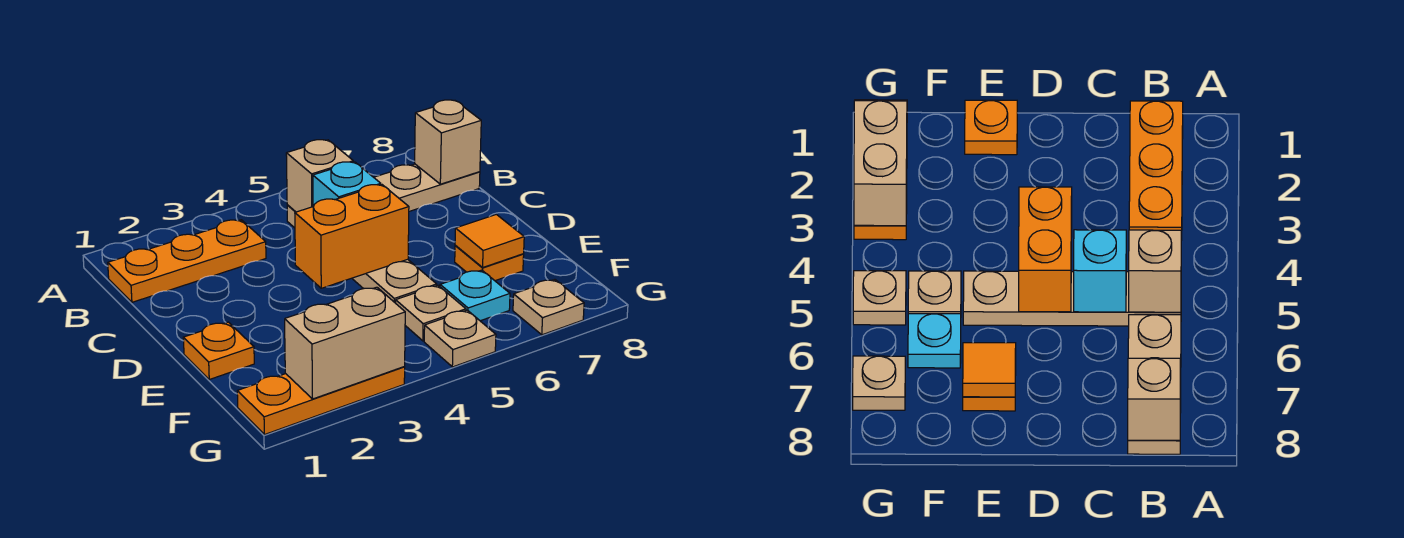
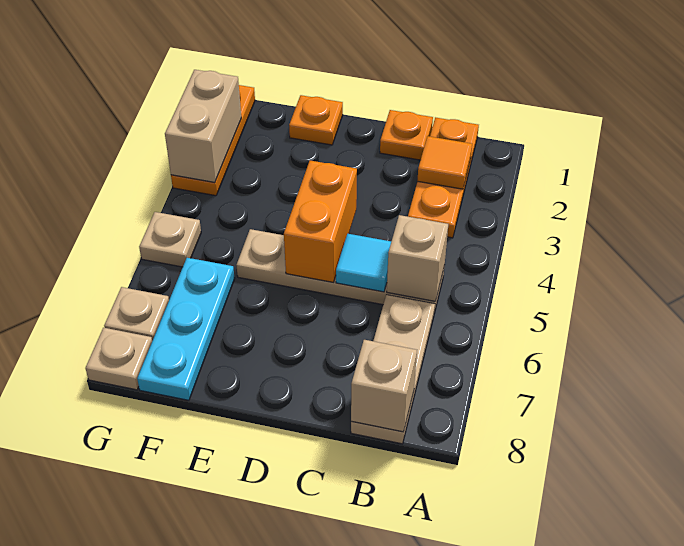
cyan brick C5 level 2 -> cyan tile C5 level 2
orange plate E7 level 1 -> orange plate C1 level 1
orange tile E7 level 2 -> orange tile B2 level 2
tan plate F5 level 1 -> tan plate G8 level 1
cyan plate F6 level 1 -> cyan plate F6:F8 level 1

